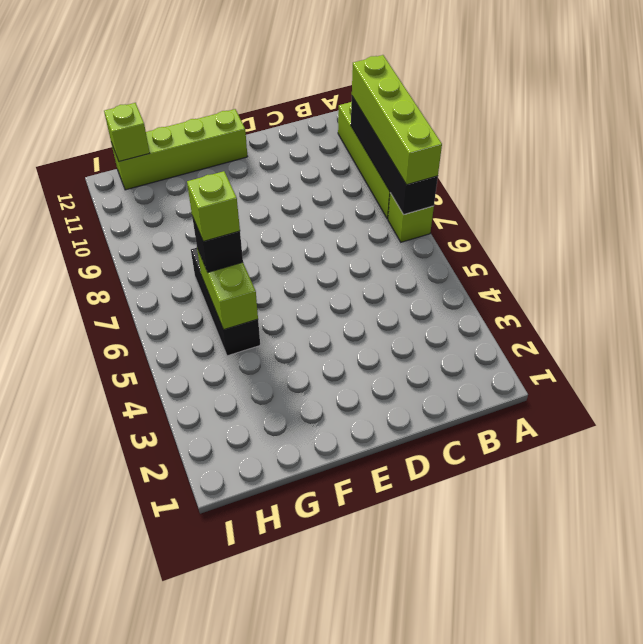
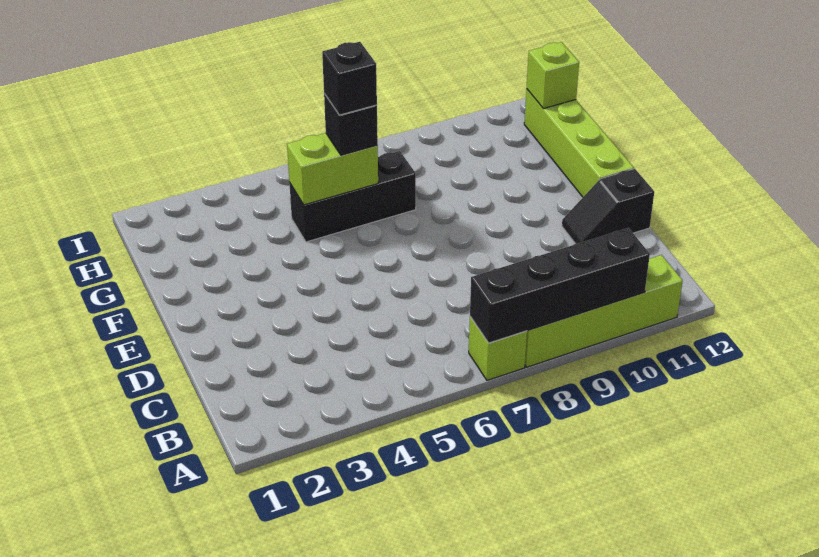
lime brick A7:A10 level 3 -> none
none -> black slope D11:D12 level 1 top 12
lime brick G6 level 4 -> black brick G6 level 4

